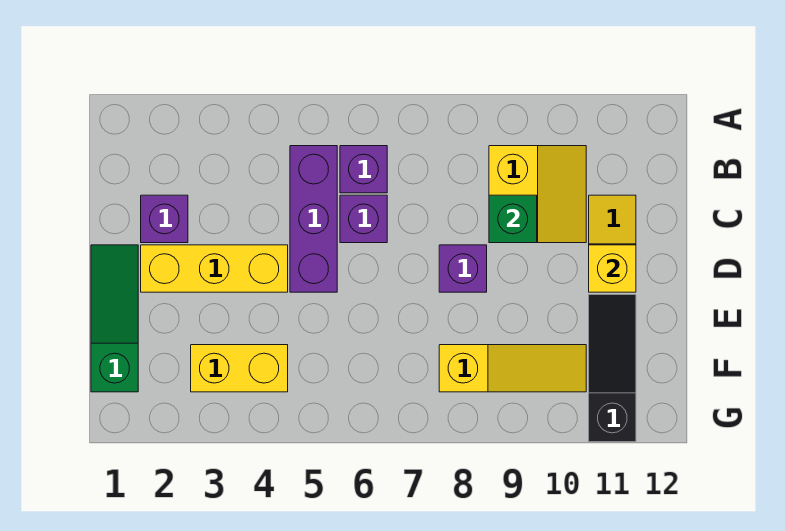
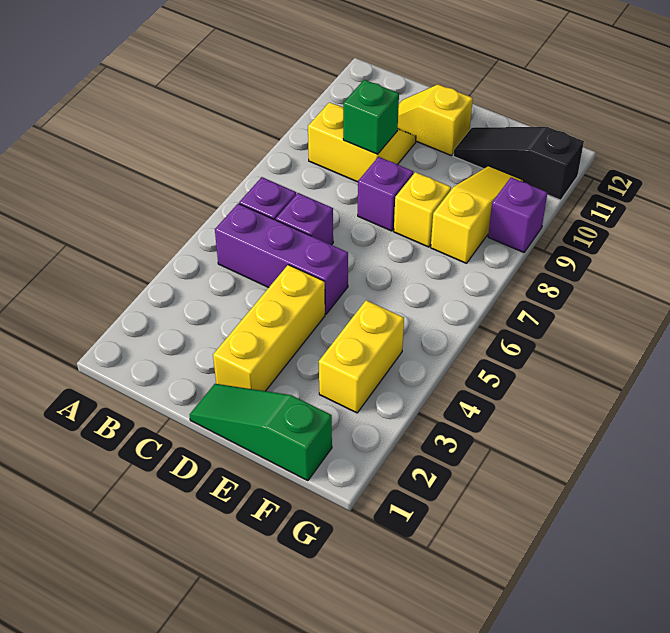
purple brick C2 level 1 -> purple brick G9 level 1
yellow brick D11 level 2 -> yellow brick E8 level 1

